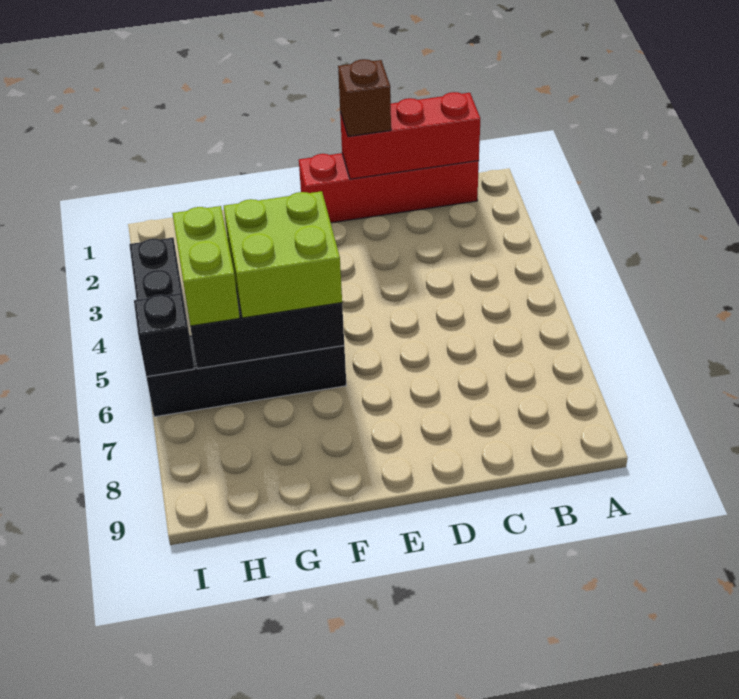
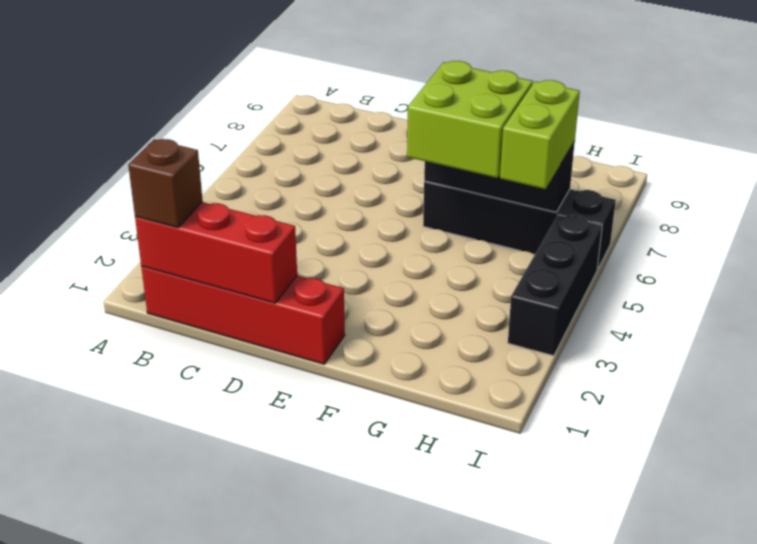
brown brick D1 level 3 -> brown brick B1 level 3
black brick I6 level 2 -> none

